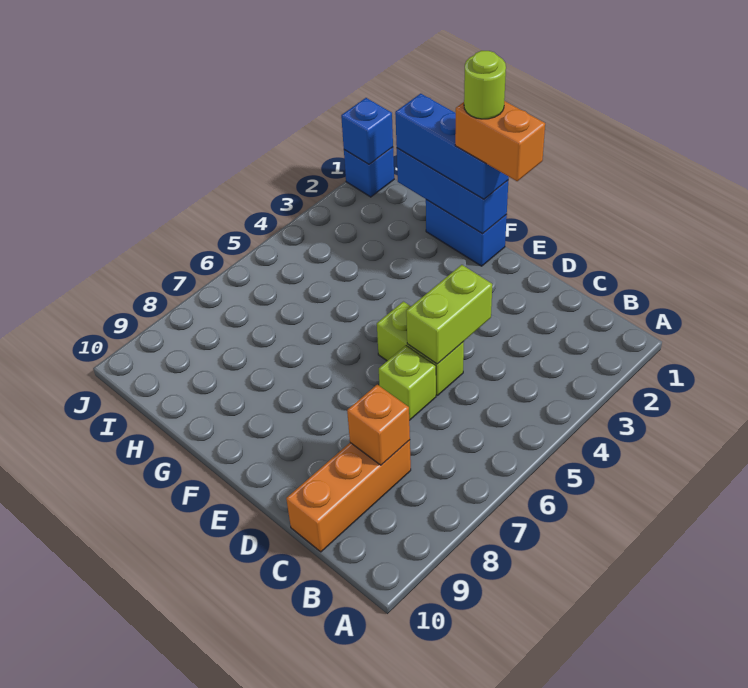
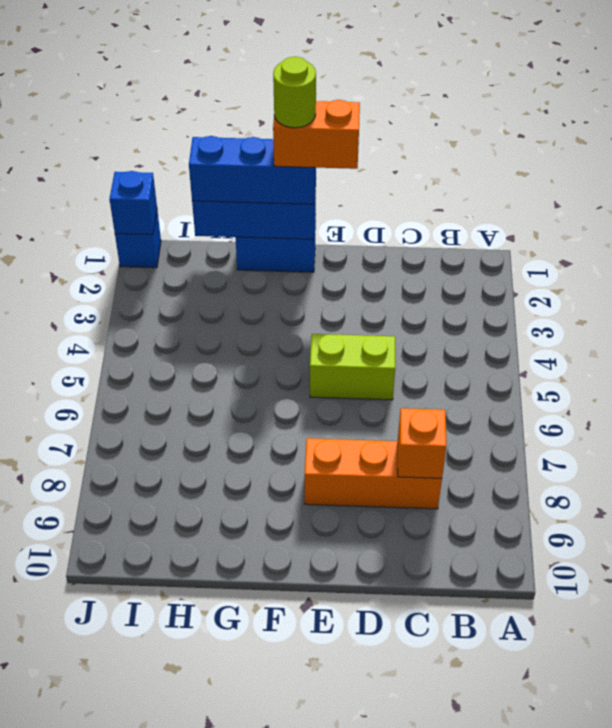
orange brick C8:C10 level 1 -> orange brick C8:E8 level 1
lime brick D4:D5 level 2 -> none
lime brick D6 level 1 -> none

